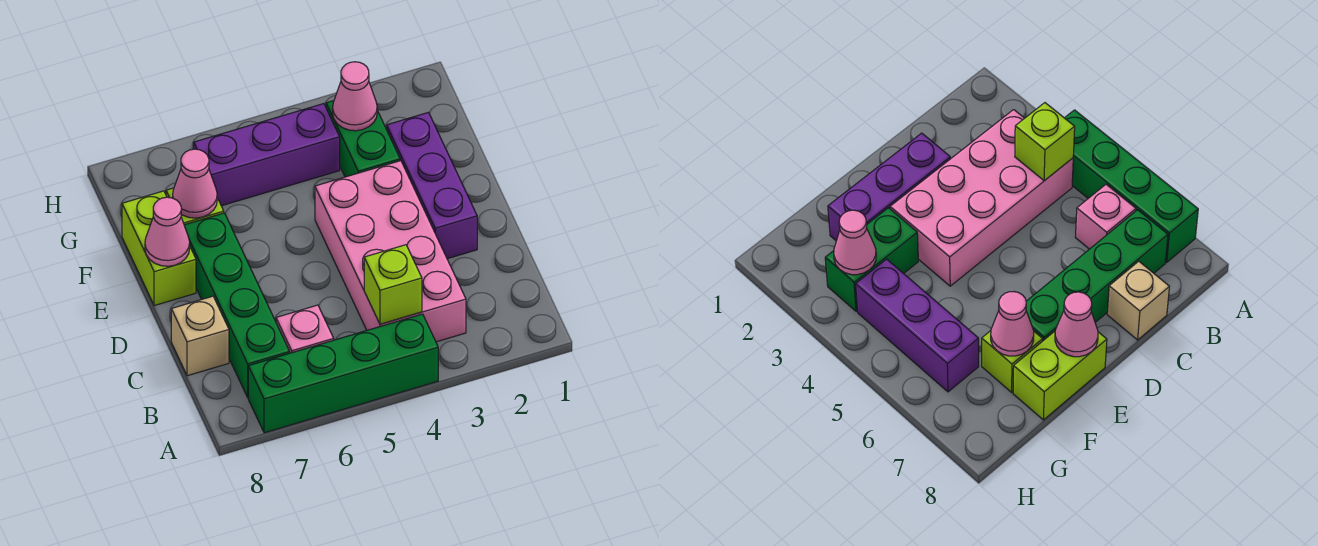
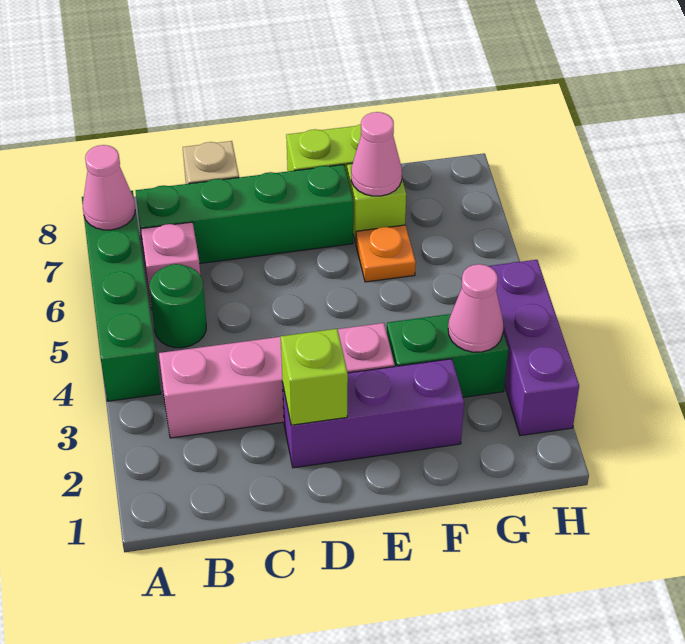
pink brick B3:E4 level 1 -> pink brick B3:E3 level 1
lime brick B4 level 2 -> lime brick D2 level 2
none -> green round brick B5 level 1
pink cone E8 level 2 -> pink cone A7 level 2
none -> orange plate F6 level 1
purple brick G4:G6 level 1 -> purple brick H2:H4 level 1

